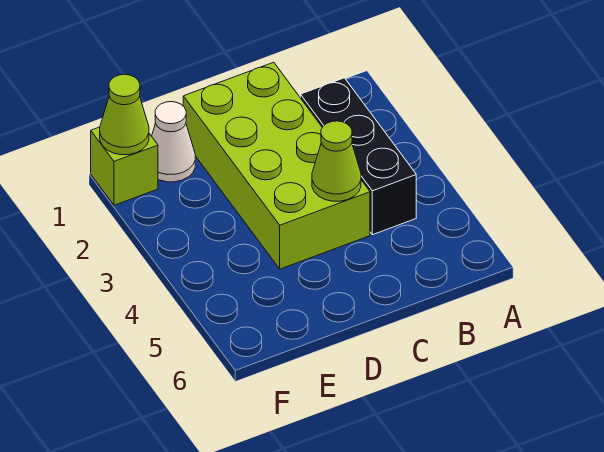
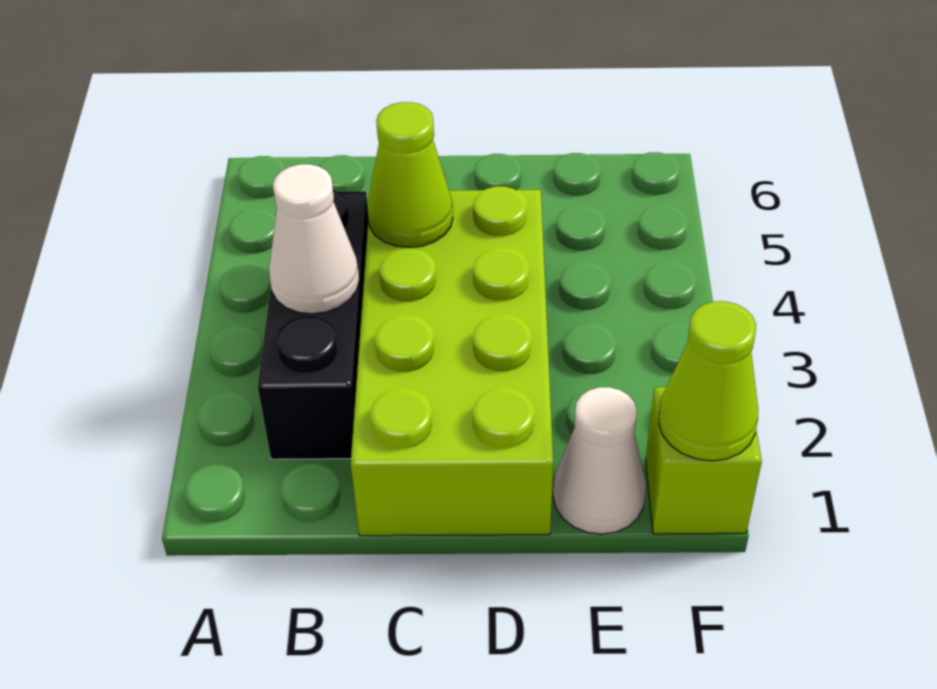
none -> white cone B3 level 2

